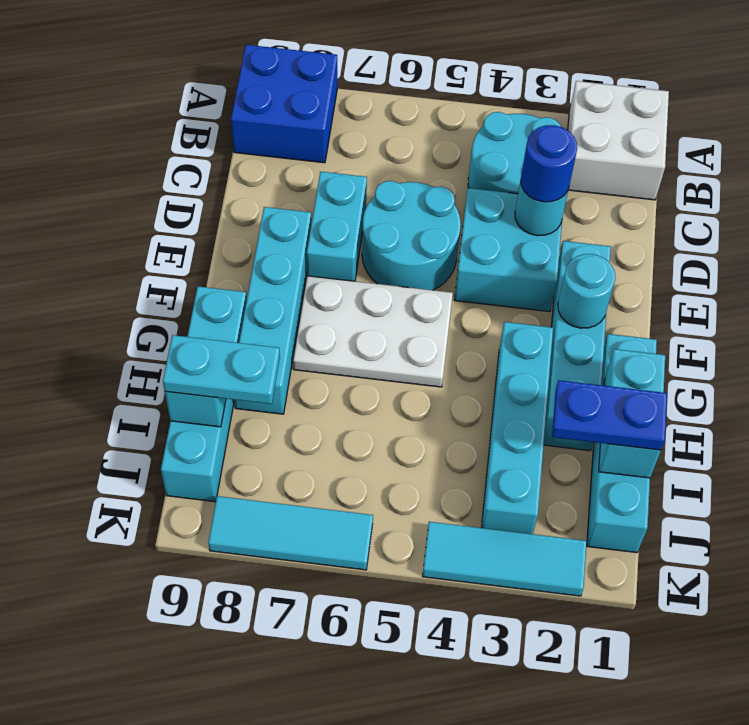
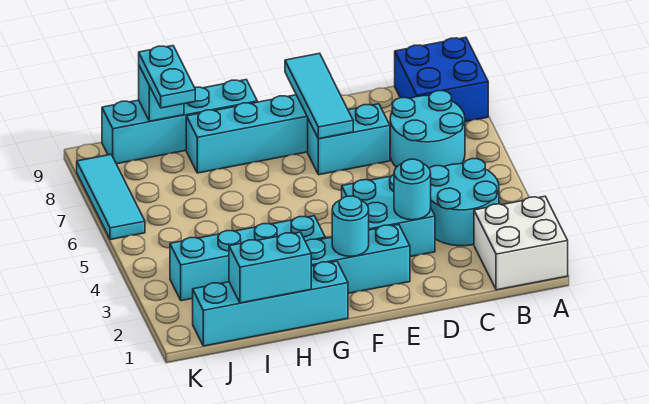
blue round brick D3 level 3 -> none
cyan round brick D5:E6 level 1 -> cyan round brick B6:C7 level 1
white plate F5:G7 level 1 -> none
blue plate I1:I2 level 3 -> none
cyan tile K2:K4 level 1 -> cyan tile E7:E9 level 2

